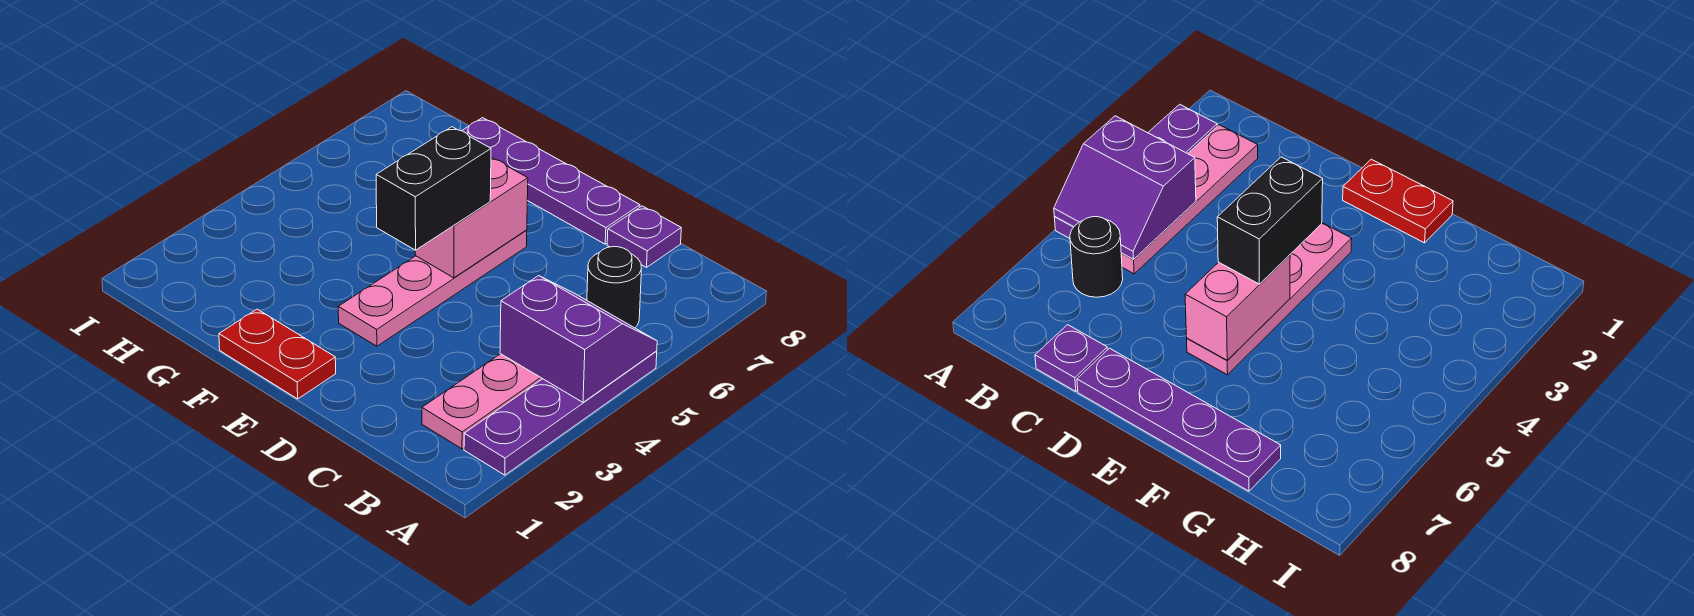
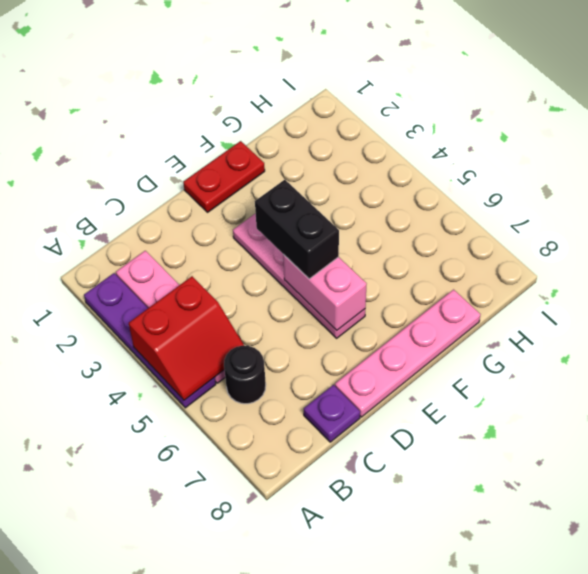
purple slope A4:B5 level 2 top 4 -> red slope A4:B5 level 2 top 4
purple plate D8:G8 level 1 -> pink plate D8:G8 level 1

